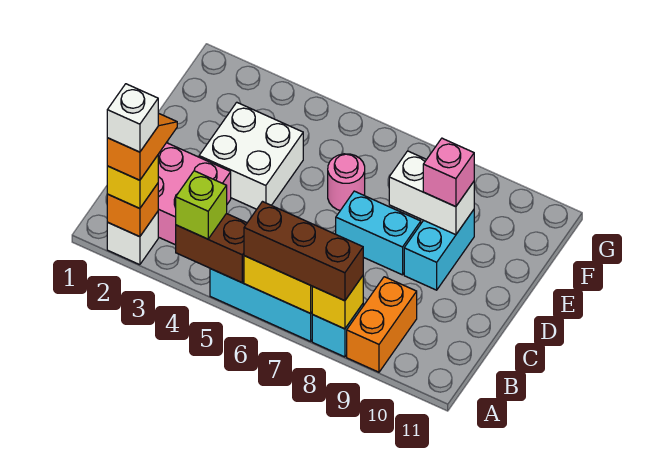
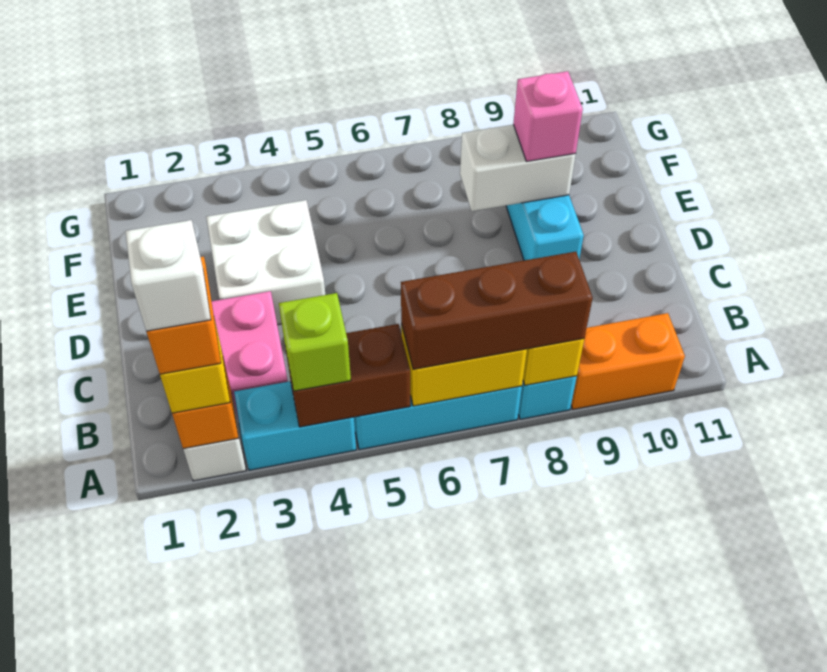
orange brick A9:B9 level 1 -> orange brick A9:A10 level 1
cyan brick D7:D8 level 1 -> cyan brick A3:A4 level 1
pink round brick E6 level 1 -> none

